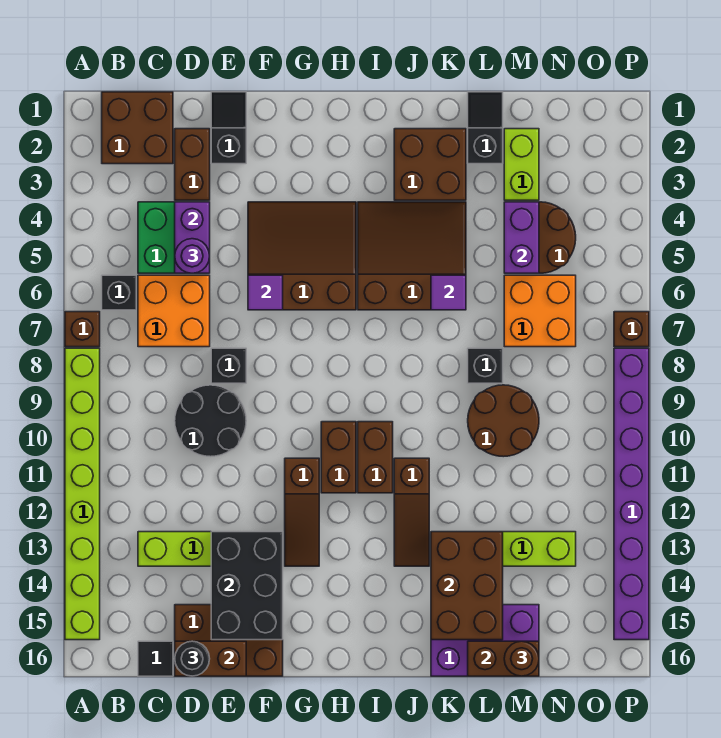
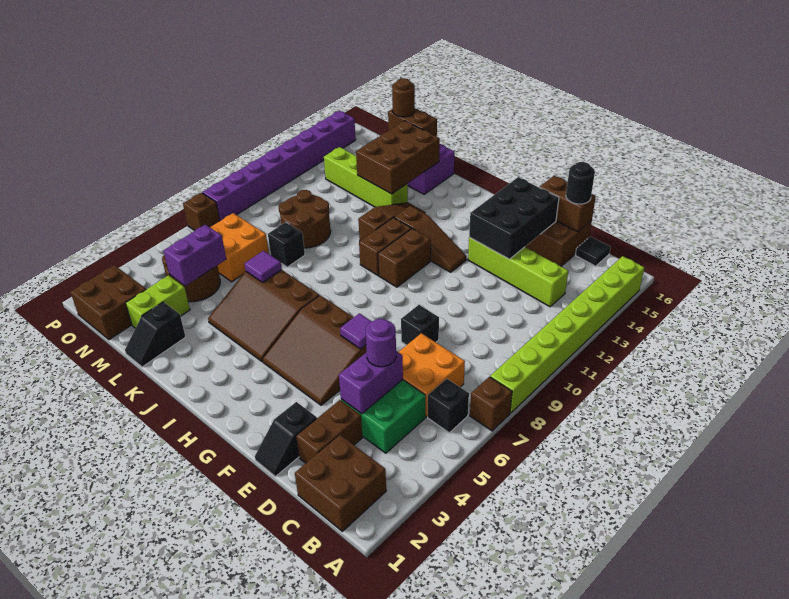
black round brick D9:E10 level 1 -> none
brown slope G11:G13 level 1 top 11 -> brown slope G12:I12 level 1 top I
brown brick J2:K3 level 1 -> brown brick N1:O2 level 1

